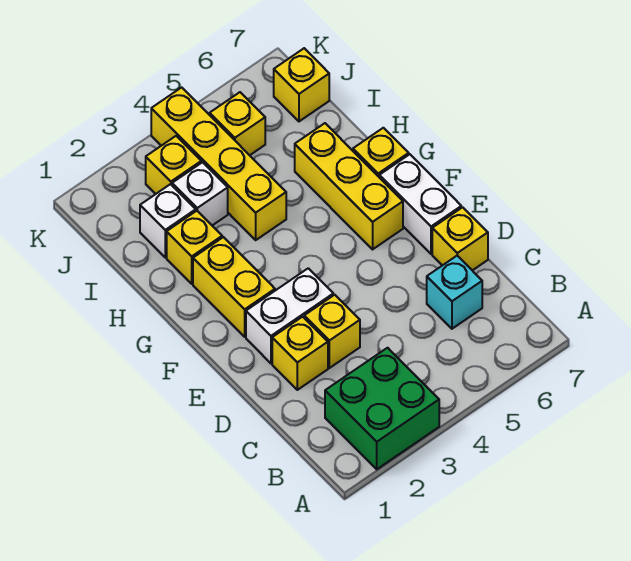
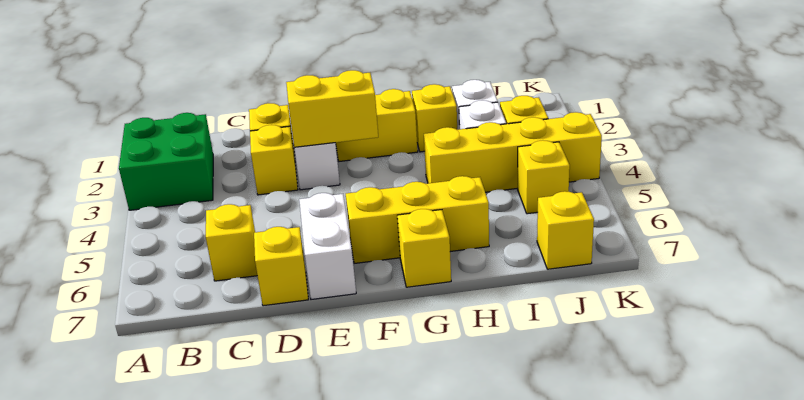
cyan brick C6 level 1 -> yellow brick C6 level 1
none -> yellow brick E3:F3 level 2
white brick E7:F7 level 1 -> white brick E6:E7 level 1

